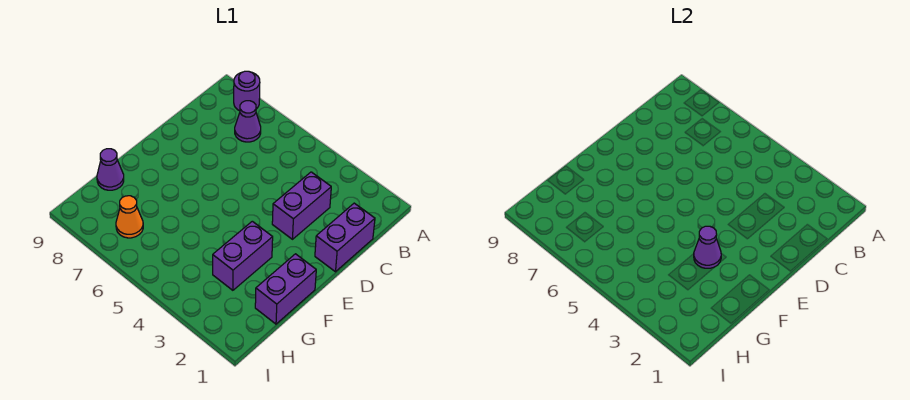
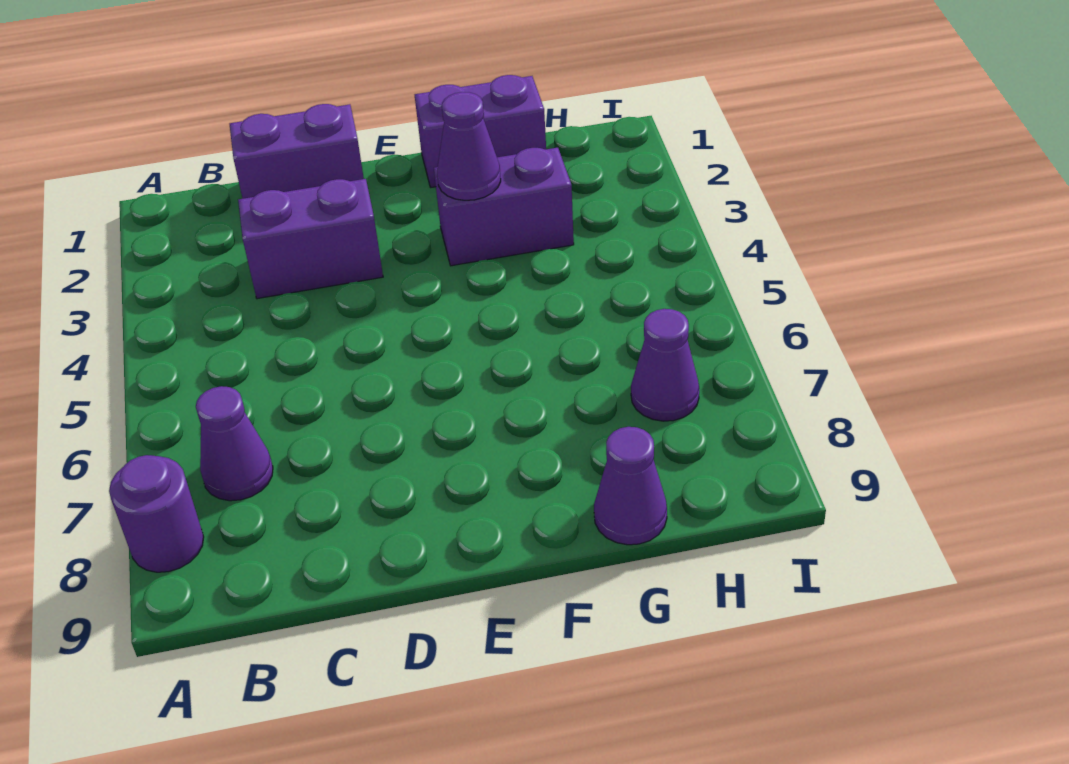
orange cone H7 level 1 -> purple cone H7 level 1

